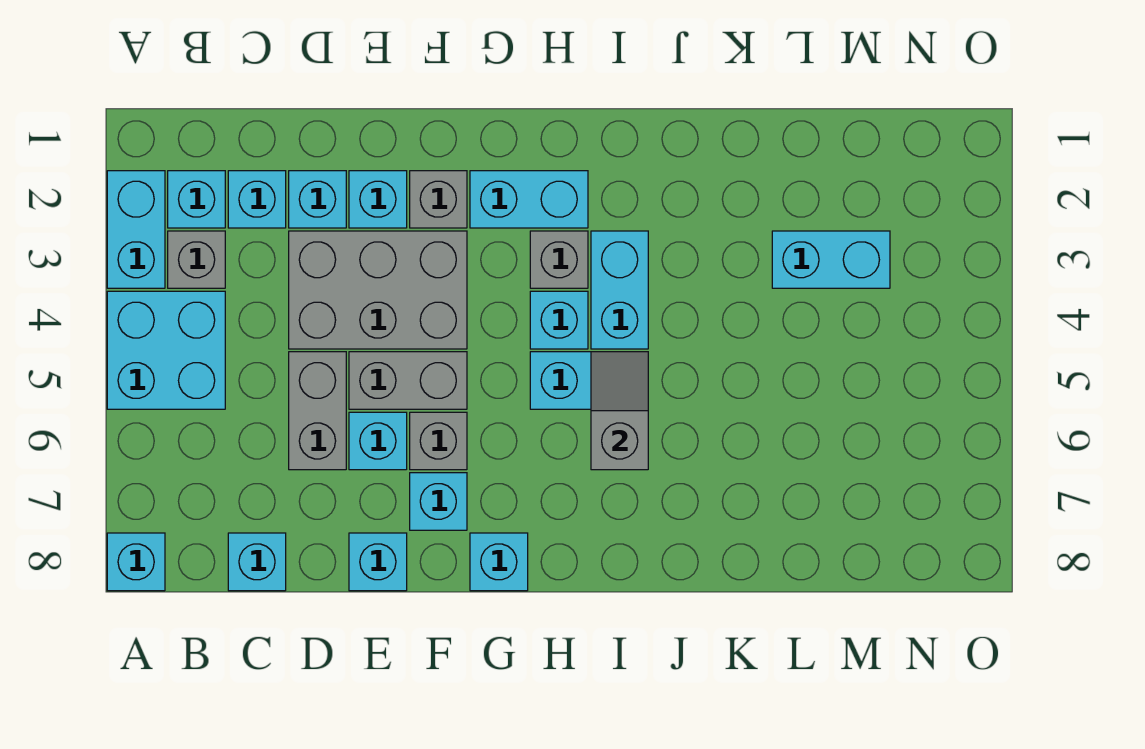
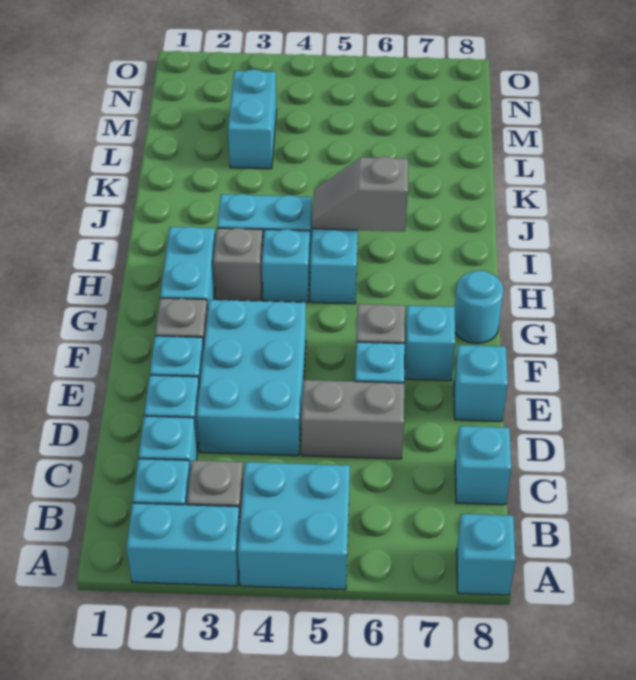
grey brick D3:F4 level 1 -> cyan brick D3:F4 level 1
grey brick E5:F5 level 1 -> none
cyan brick G8 level 1 -> cyan round brick G8 level 1

